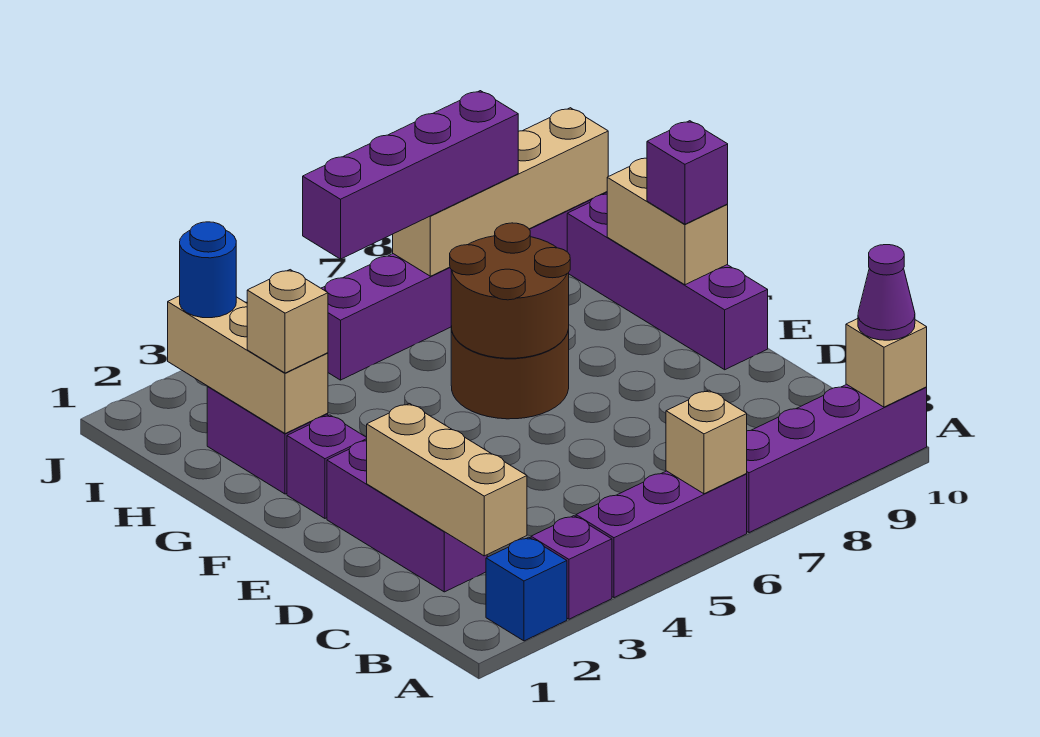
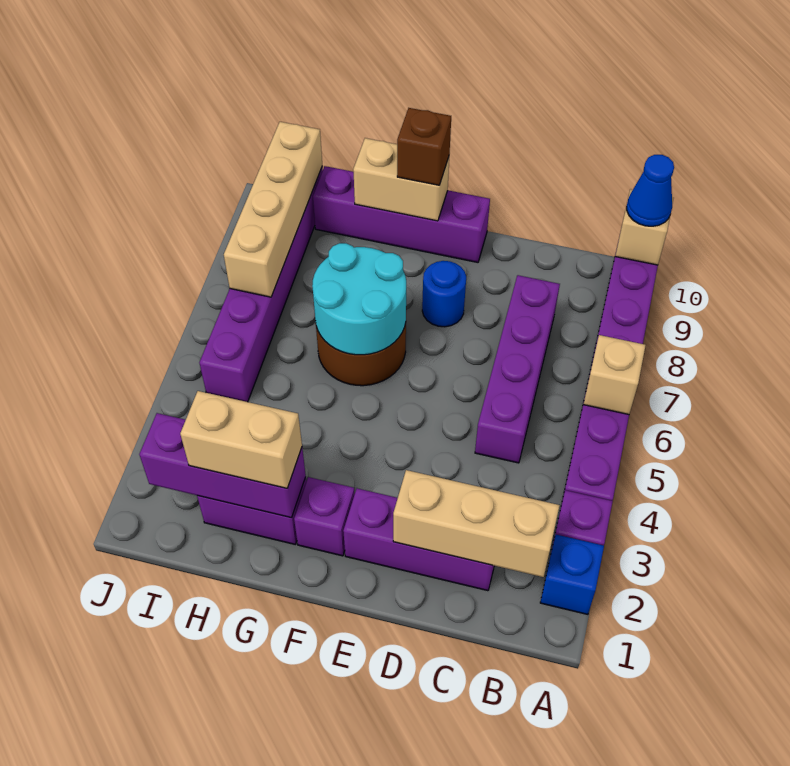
purple cone A10 level 3 -> blue cone A10 level 3
brown round brick F6:G7 level 2 -> cyan round brick F6:G7 level 2
purple brick F10 level 3 -> brown brick F10 level 3
tan brick G2:I2 level 2 -> purple brick G2:I2 level 2
tan brick G2 level 3 -> tan brick G2:H2 level 3
blue round brick I2 level 3 -> blue round brick E8 level 1
purple brick I5:I8 level 3 -> purple brick C5:C8 level 1

